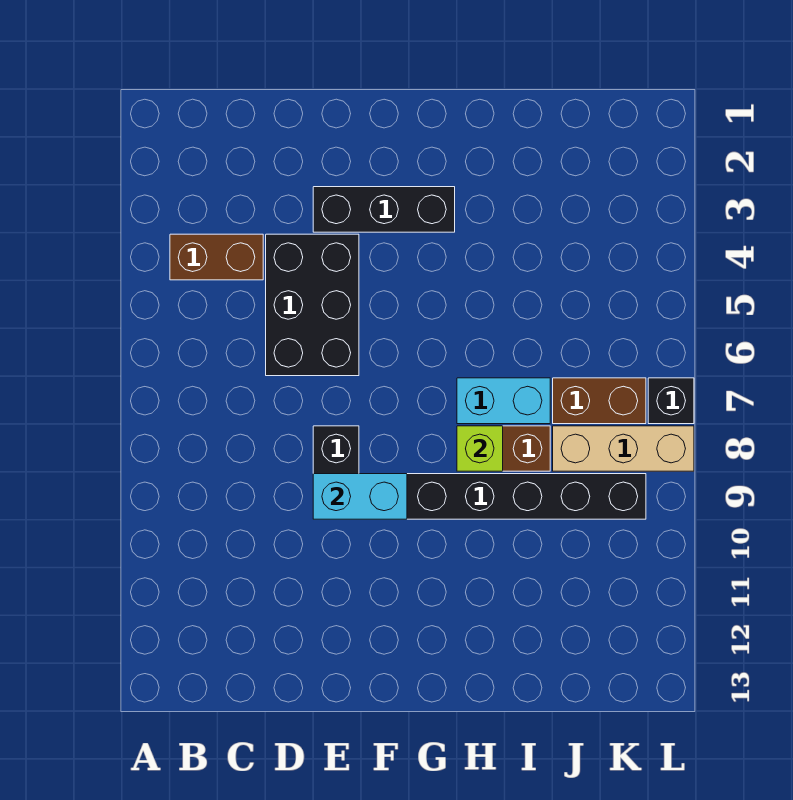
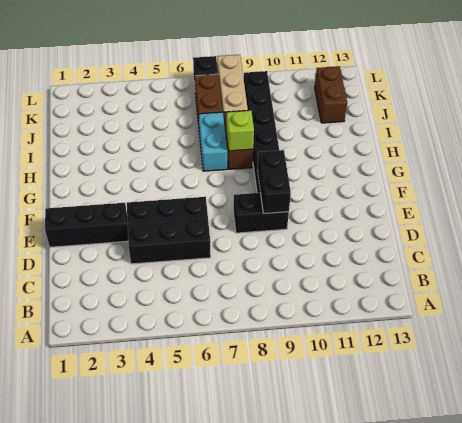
brown brick B4:C4 level 1 -> brown brick J12:K12 level 1
black brick E3:G3 level 1 -> black brick E1:E3 level 1
cyan brick E9:F9 level 2 -> black brick E9:F9 level 2

